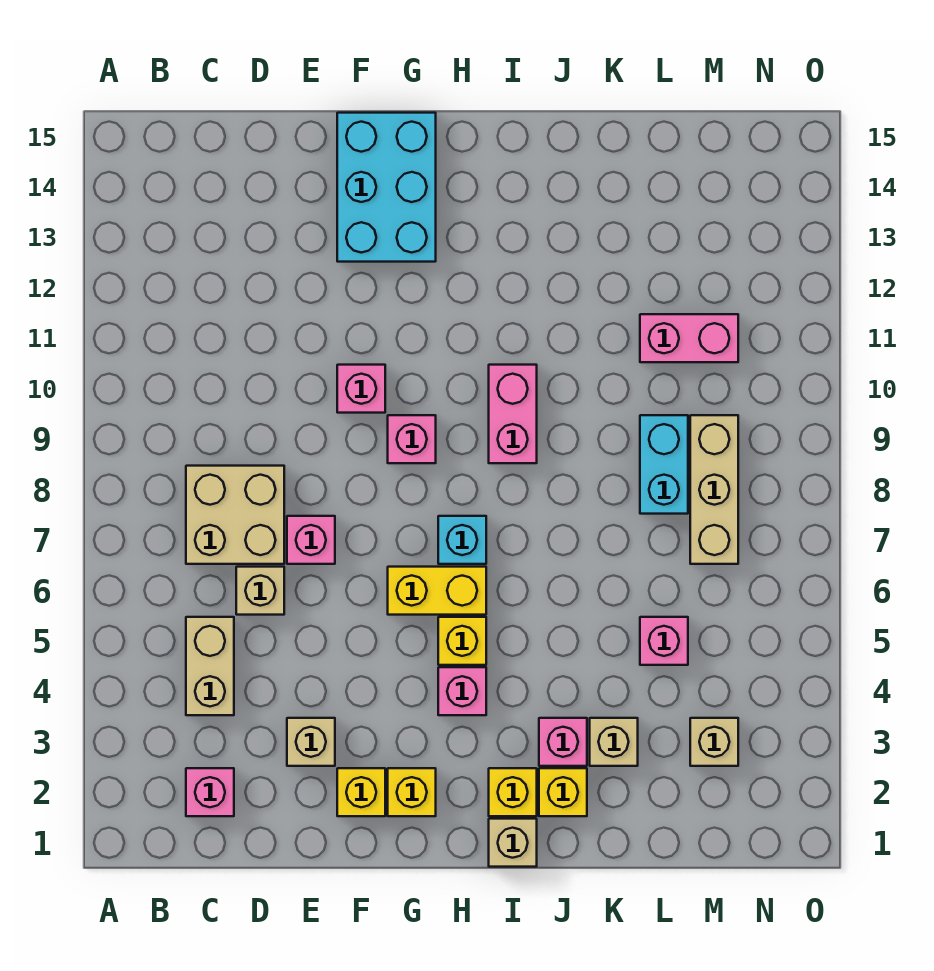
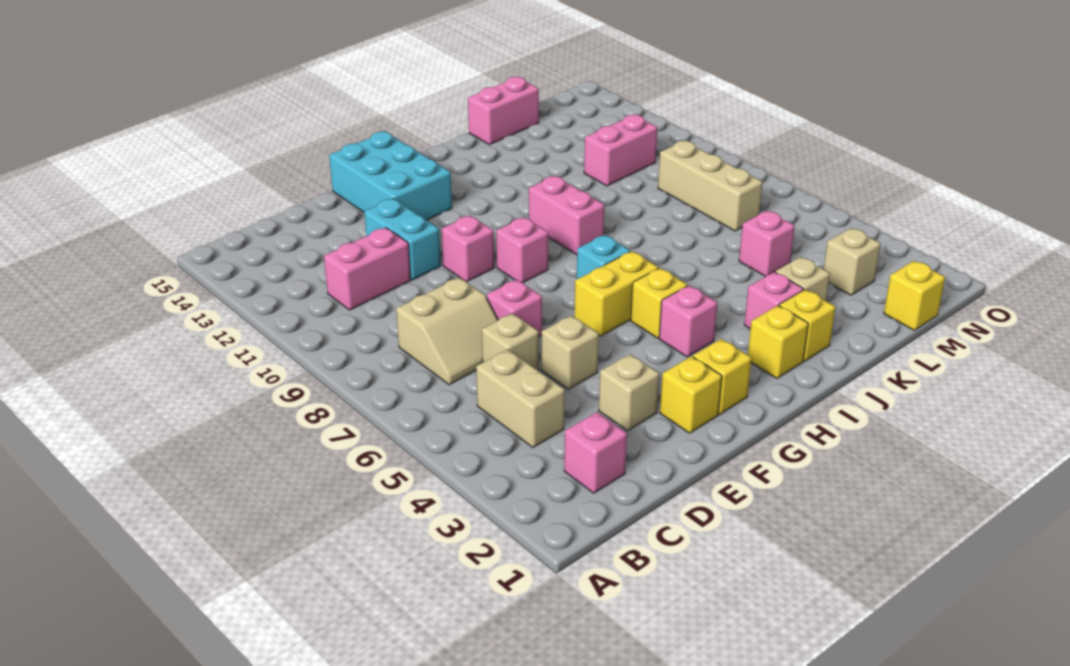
tan brick C7:D8 level 1 -> tan slope C7:D8 level 1 top 8
none -> pink brick C11:D11 level 1
tan brick I1 level 1 -> tan brick E5 level 1
none -> pink brick K15:L15 level 1
cyan brick L8:L9 level 1 -> cyan brick E11:E12 level 1
none -> yellow brick M1 level 1

